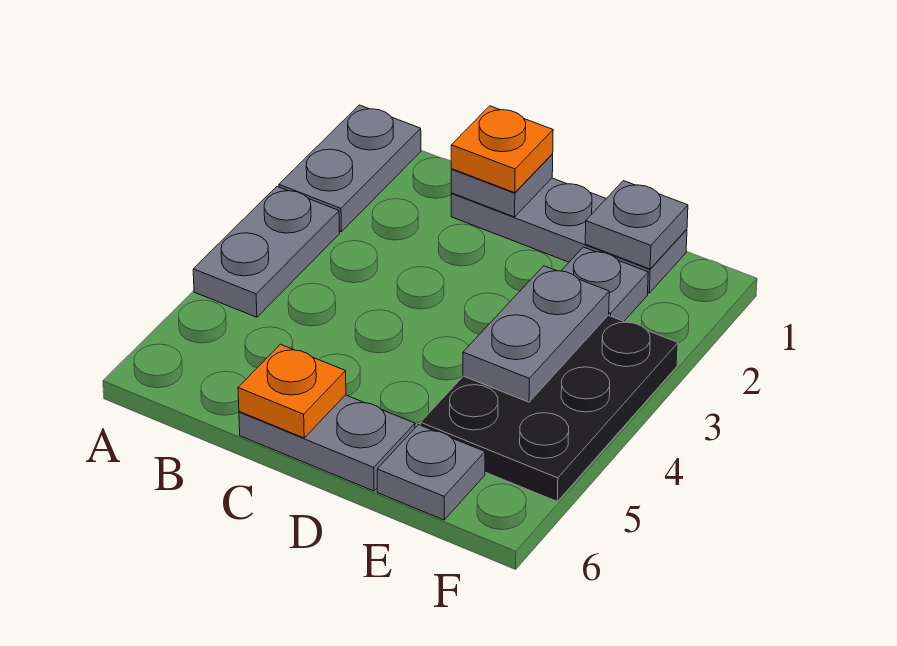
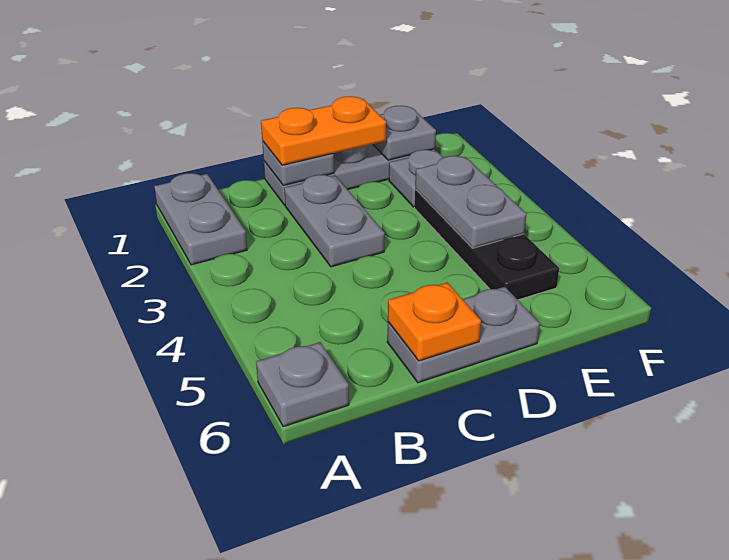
grey plate A3:A4 level 1 -> grey plate C2:C3 level 1
orange plate C1 level 3 -> orange plate C1:D1 level 3
black plate E3:F5 level 1 -> black plate E3:E5 level 1
grey plate E6 level 1 -> grey plate A6 level 1

